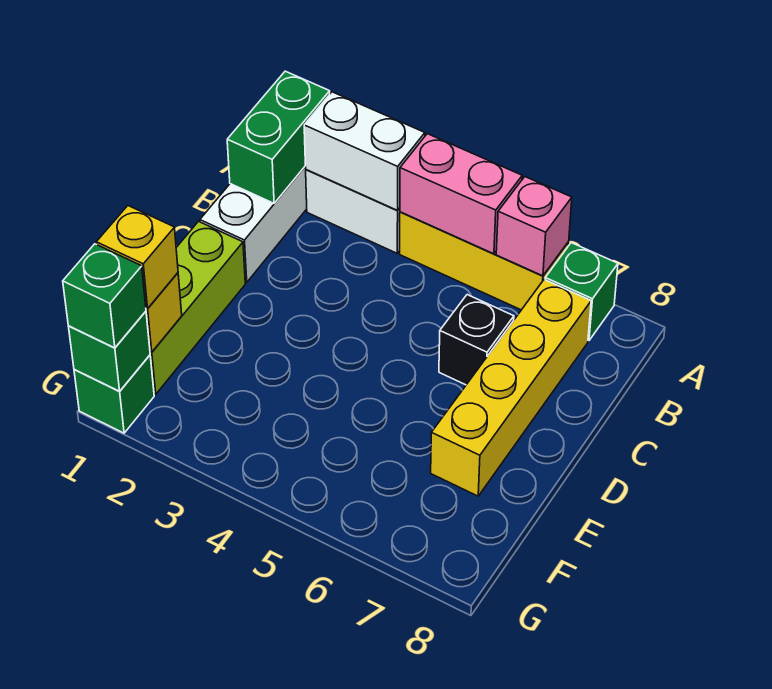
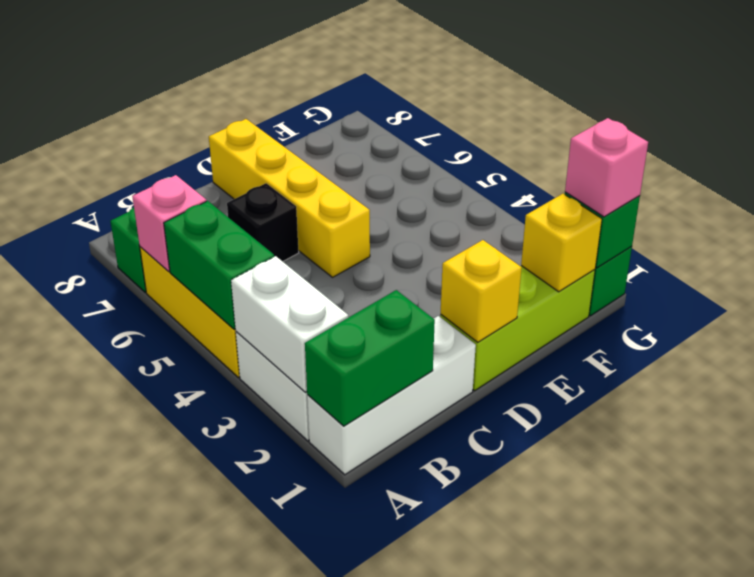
pink brick A4:A5 level 2 -> green brick A4:A5 level 2
yellow brick B7:E7 level 1 -> yellow brick D5:D8 level 1
yellow brick F1 level 3 -> yellow brick D1 level 2
green brick G1 level 3 -> pink brick G1 level 3

